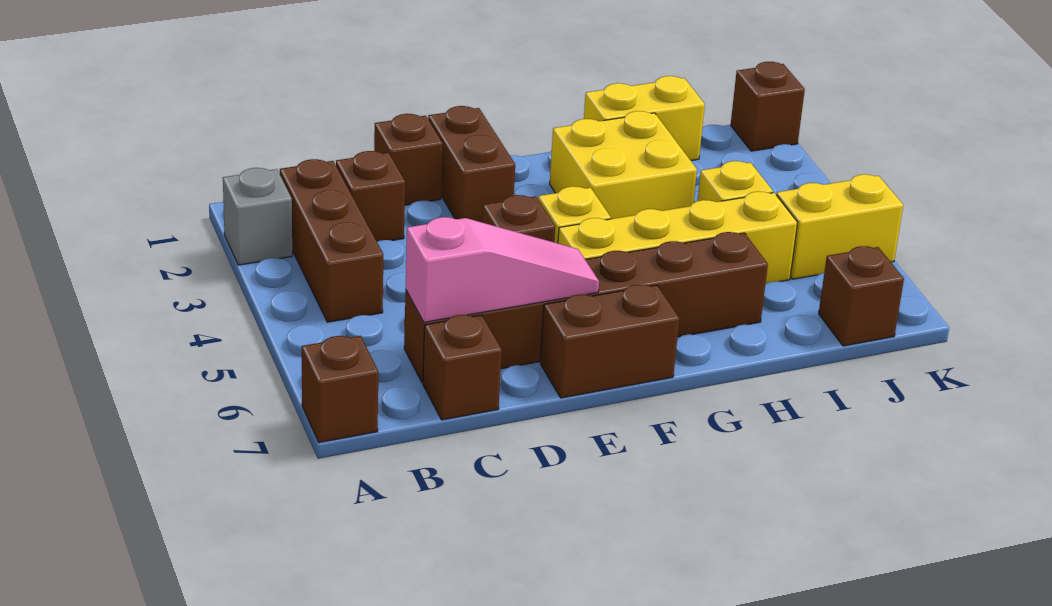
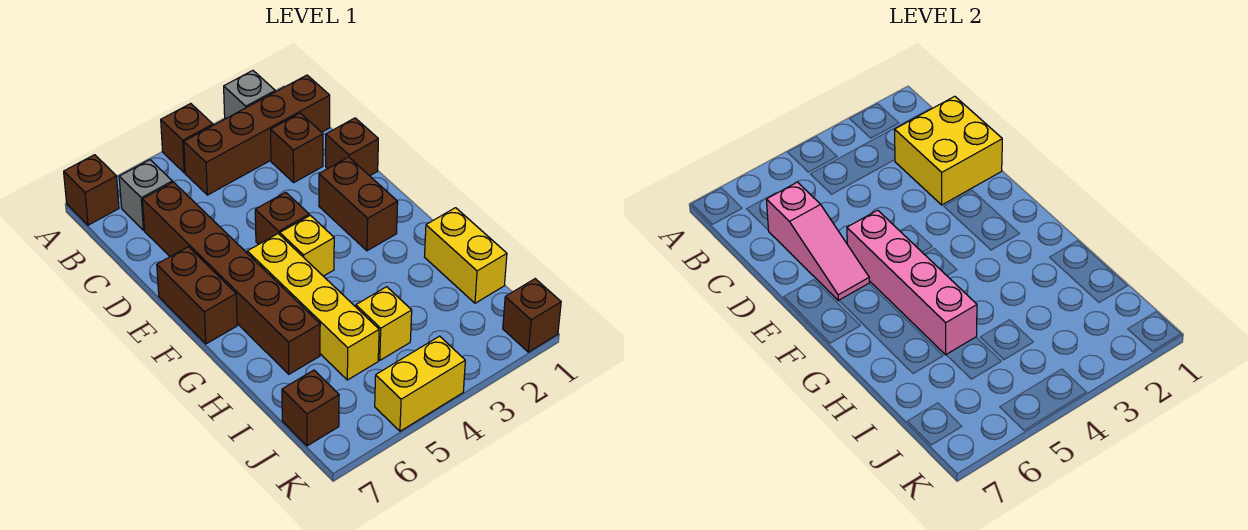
brown brick B2:B4 level 1 -> brown brick B1:B4 level 1
none -> grey brick B6 level 1
brown brick C7 level 1 -> brown brick A4 level 1
brown brick E1:E2 level 1 -> brown brick E2:F2 level 1
none -> pink brick E5:H5 level 2
yellow brick G2:H3 level 1 -> yellow brick C1:D2 level 2
yellow brick J5:K5 level 1 -> yellow brick K4:K5 level 1

